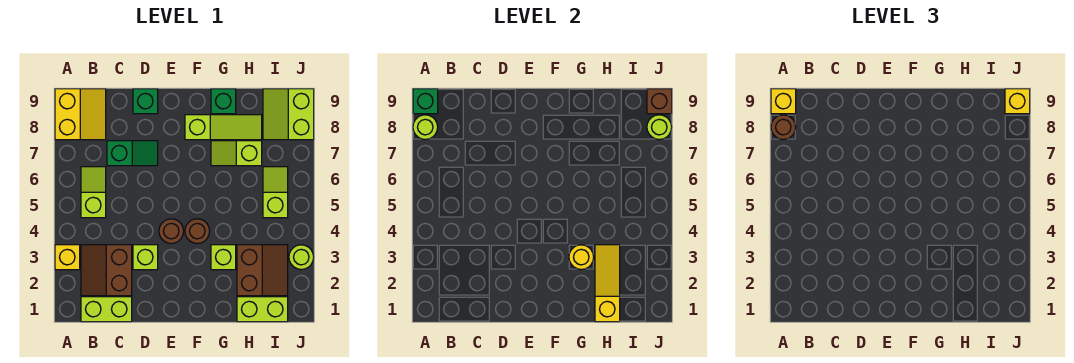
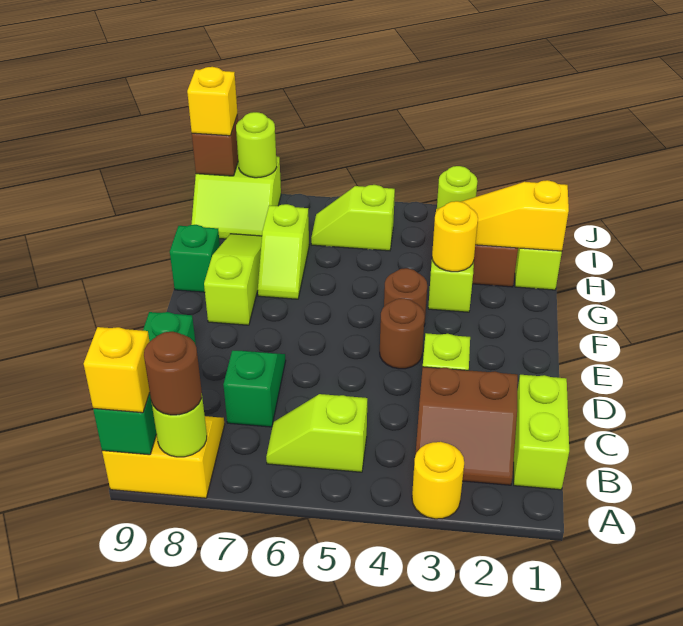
yellow brick A3 level 1 -> yellow round brick A3 level 1

